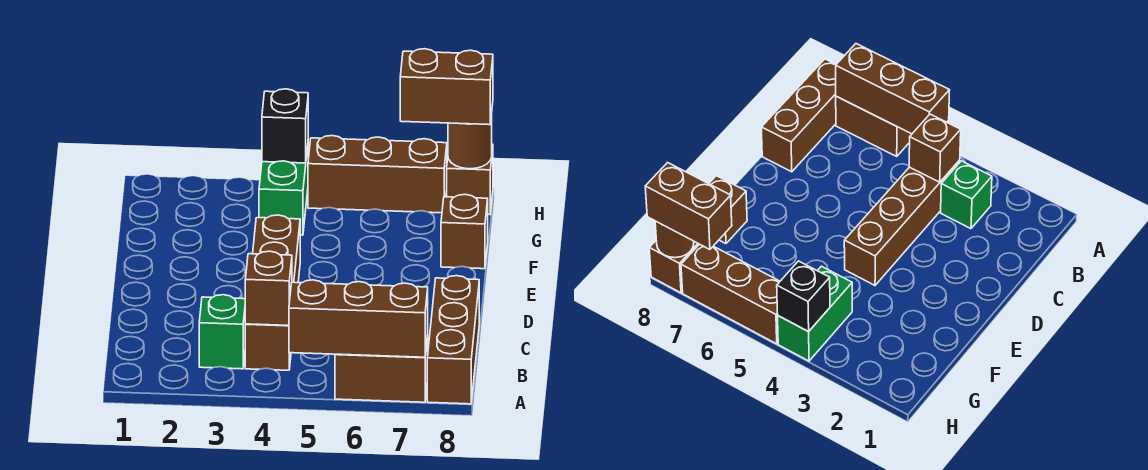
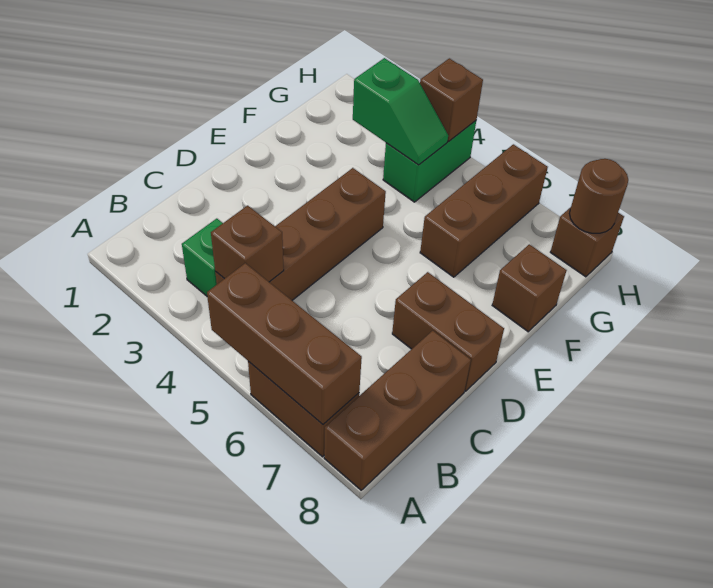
none -> green slope G3:G4 level 2 top 3
black brick H4 level 2 -> brown brick H4 level 2
brown brick H5:H7 level 1 -> brown brick F6:H6 level 1
brown brick H7:H8 level 3 -> brown brick D7:D8 level 1

